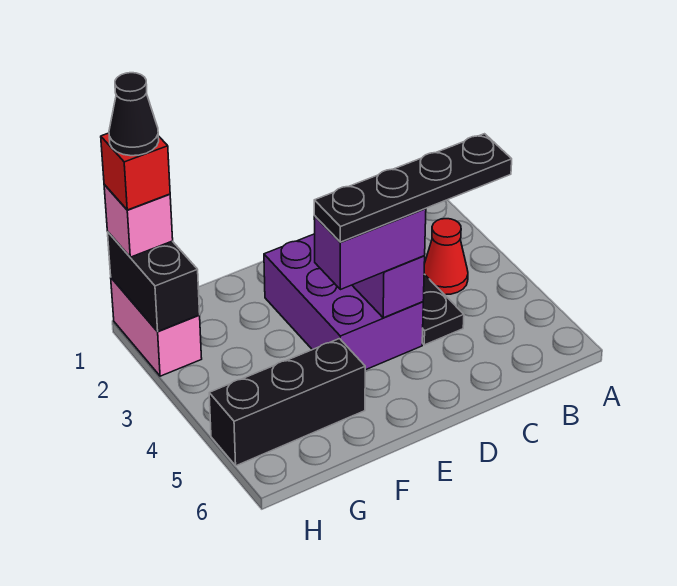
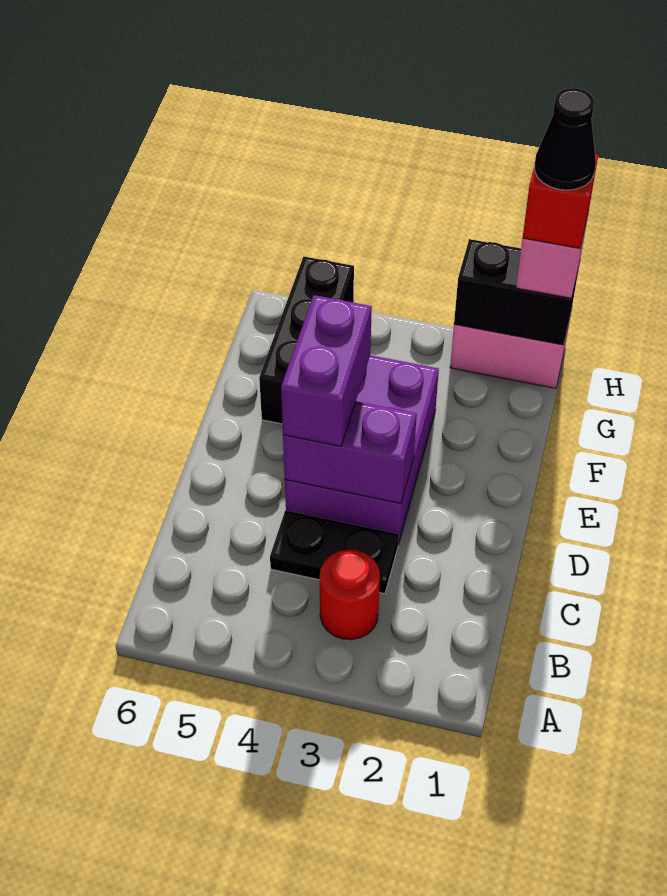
red cone B3 level 1 -> red round brick B3 level 1
black plate B4:E4 level 4 -> none
purple brick D2:E4 level 1 -> purple brick D3:F4 level 1

